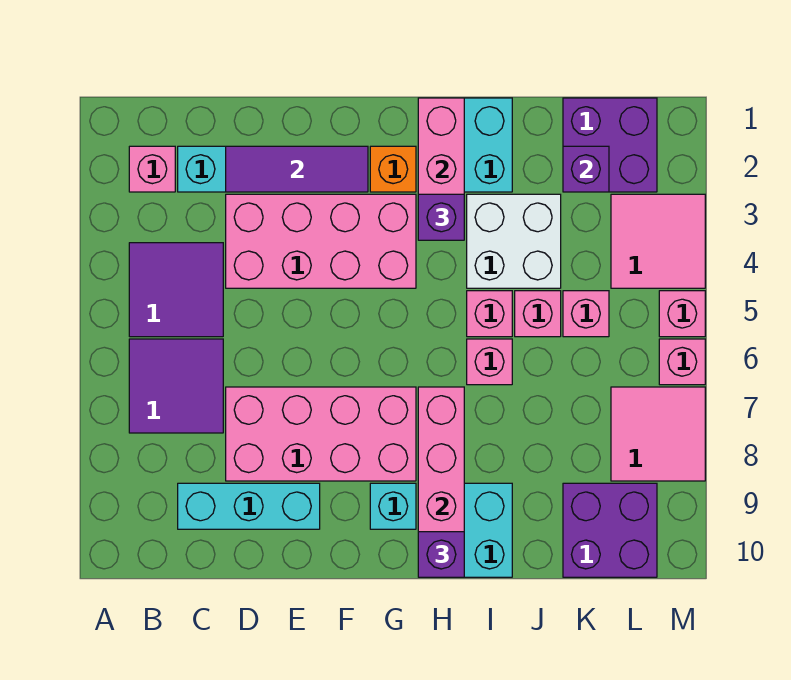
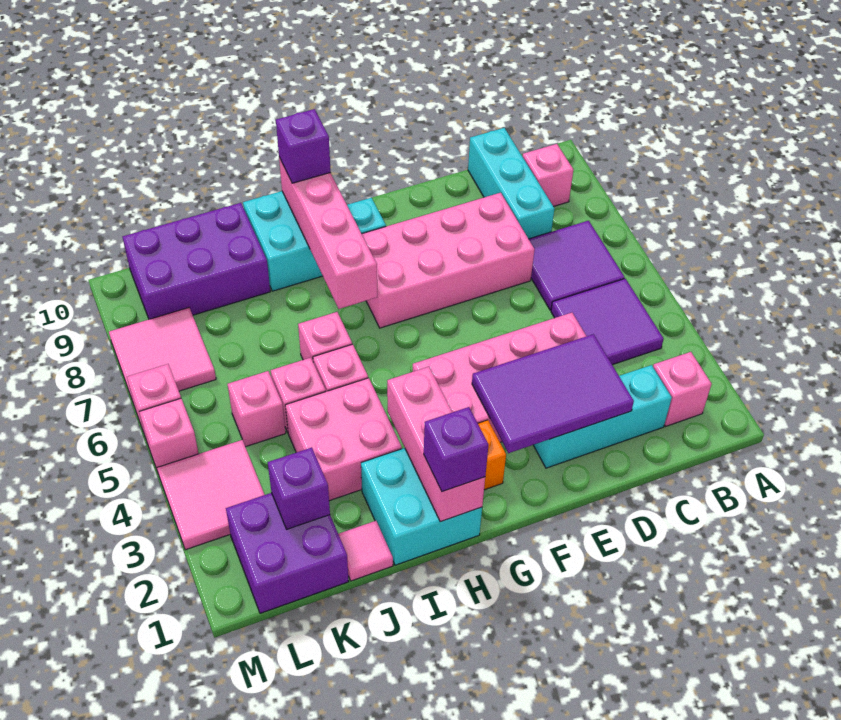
none -> pink brick B9 level 1
cyan brick C9:E9 level 1 -> cyan brick C8:C10 level 1
purple tile D2:F2 level 2 -> purple tile D2:F3 level 2
purple brick H3 level 3 -> purple brick H1 level 3
white brick I3:J4 level 1 -> pink brick I3:J4 level 1
none -> pink tile J1 level 1
purple brick K9:L10 level 1 -> purple brick J9:L10 level 1

